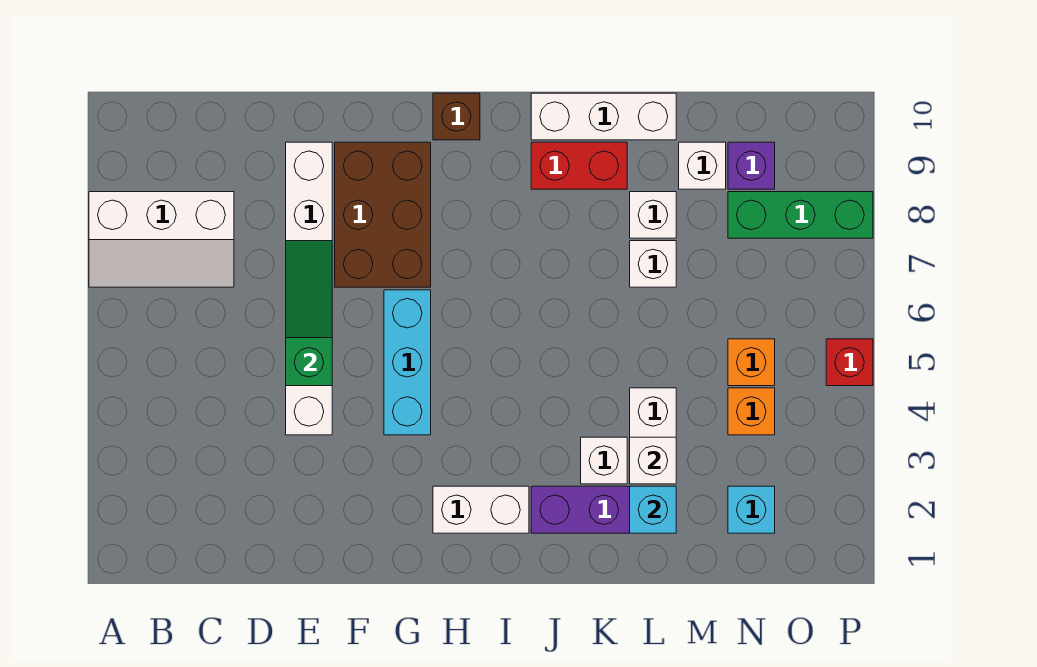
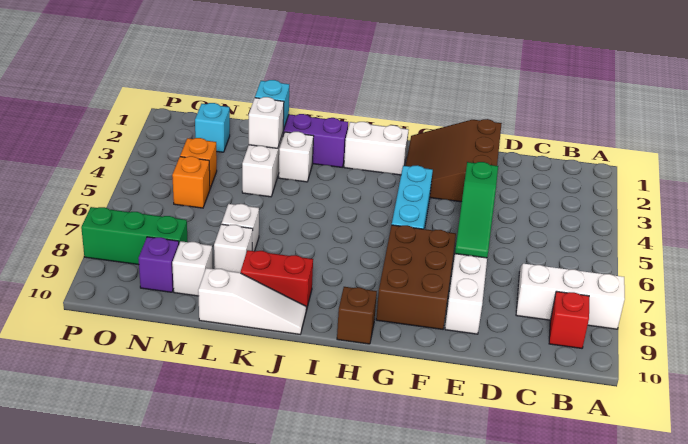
none -> brown slope E1:G3 level 1 top E
white brick J10:L10 level 1 -> white slope J10:L10 level 1 top L
red brick P5 level 1 -> red brick B9 level 1

